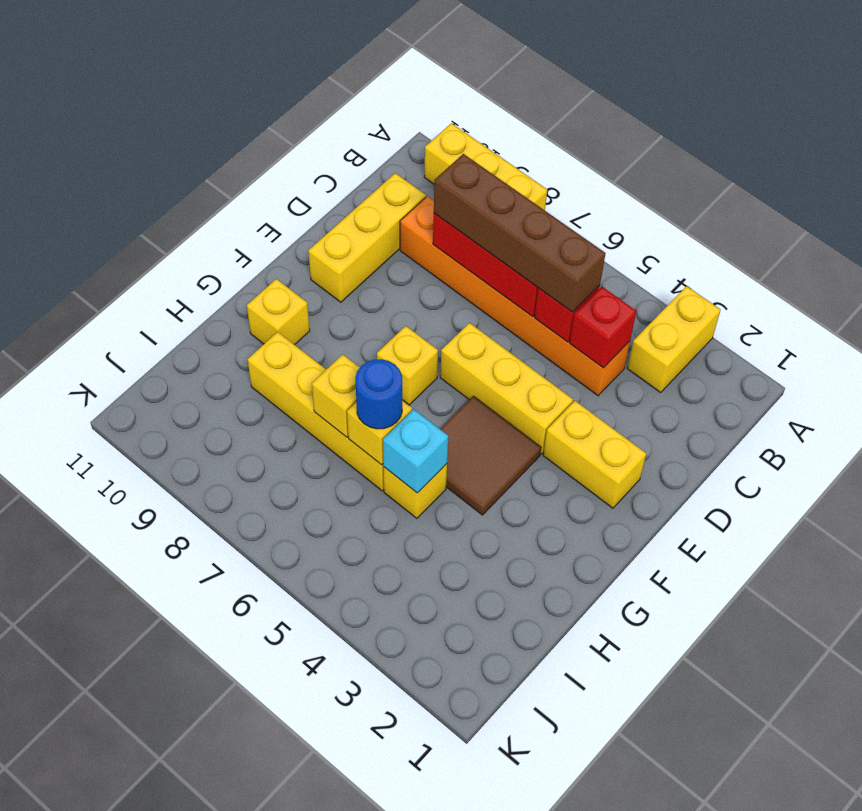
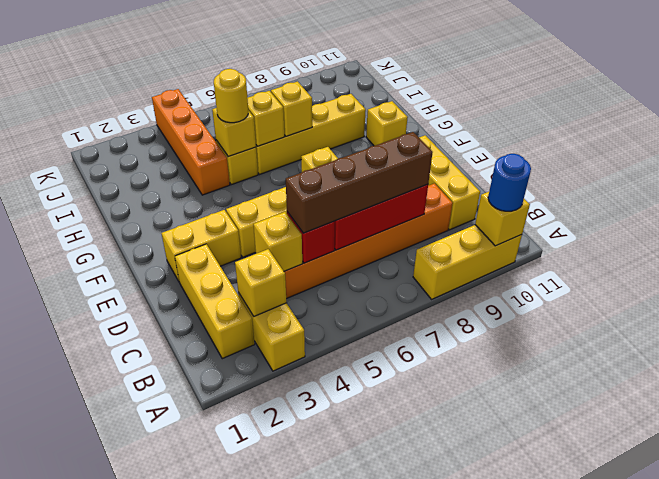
none -> yellow brick A10 level 2
none -> yellow brick B2:D2 level 1
none -> yellow brick B3 level 2
red brick C4 level 2 -> yellow brick C4 level 2
brown tile F4:G5 level 1 -> none
none -> orange brick H4:K4 level 1
cyan brick H5 level 2 -> yellow brick H5 level 2
none -> yellow round brick H5 level 3
blue round brick H6 level 3 -> blue round brick A10 level 3

